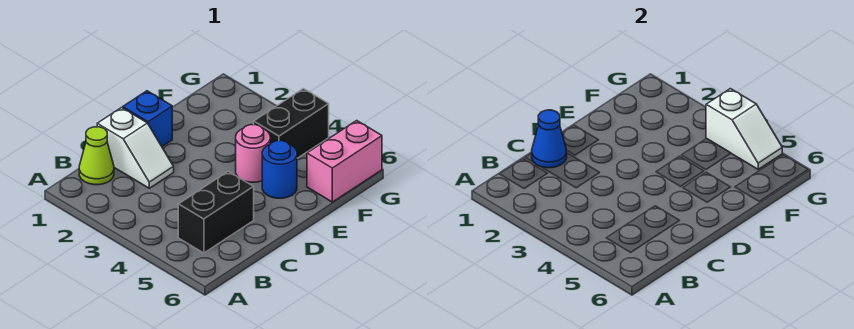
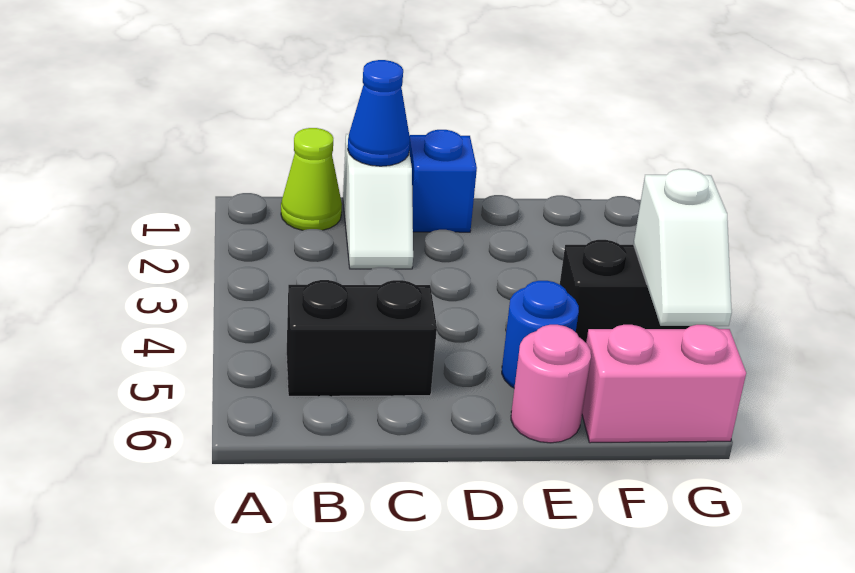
pink round brick E4 level 1 -> pink round brick E6 level 1

